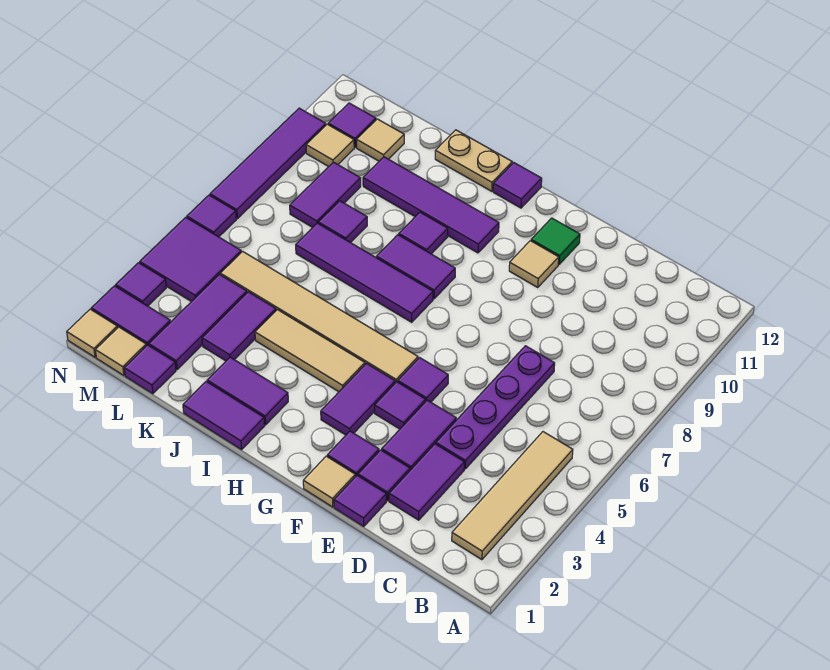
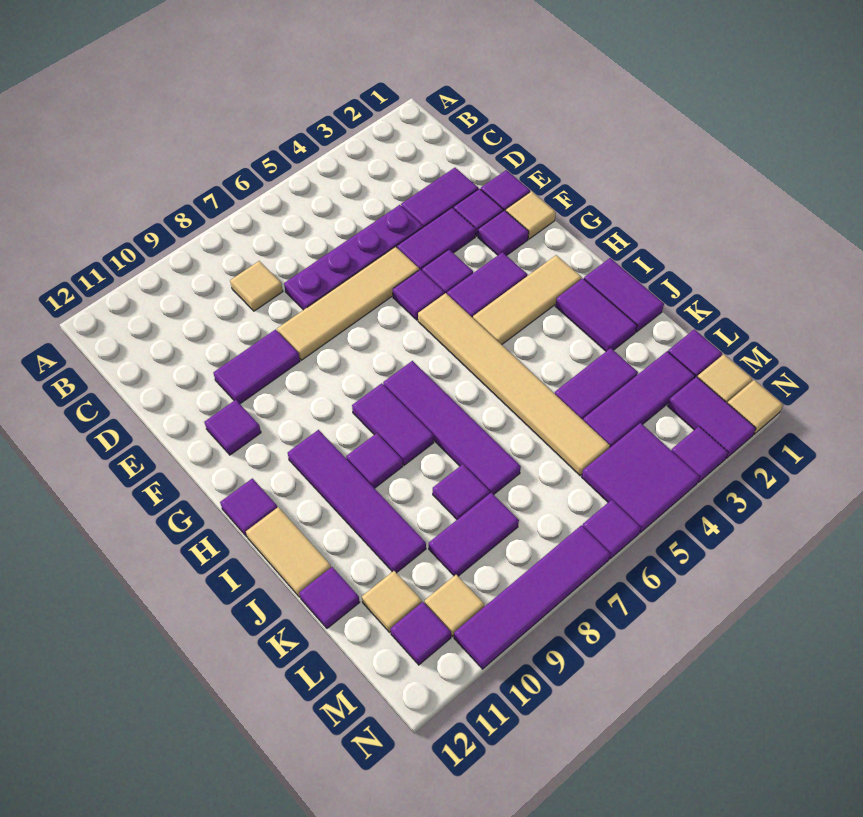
tan tile B2:B5 level 1 -> tan tile E5:E8 level 1
none -> purple tile E9:E10 level 1
tan tile F10 level 1 -> tan tile C8 level 1
green tile F11 level 1 -> purple tile F11 level 1
tan tile H4:J4 level 1 -> tan tile H2:H4 level 1
tan plate I12:J12 level 1 -> tan tile I12:J12 level 1
none -> purple tile K12 level 1

